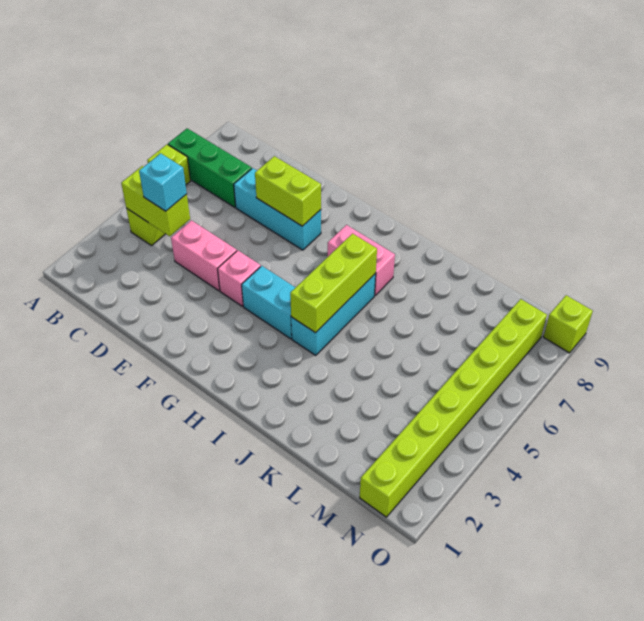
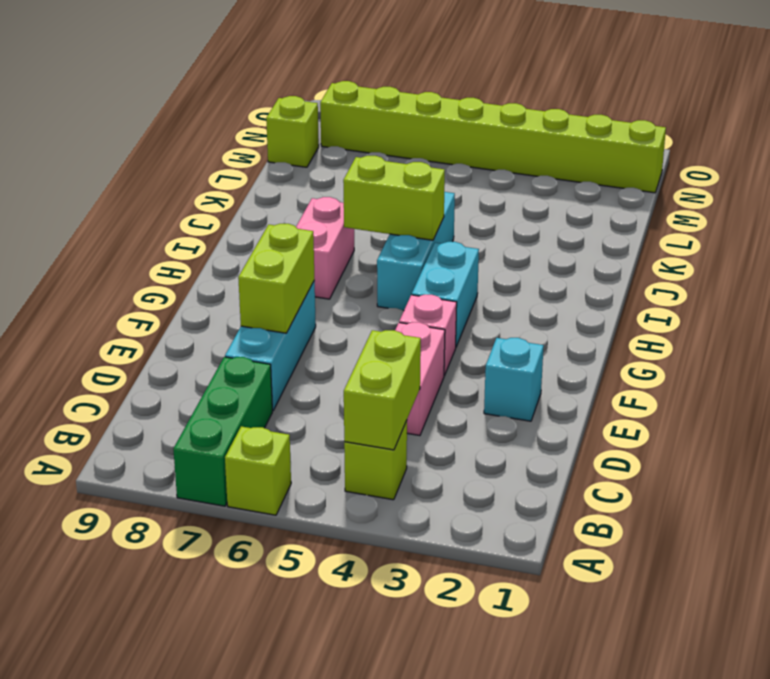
cyan brick C4 level 3 -> cyan brick E2 level 1
cyan brick I4:I6 level 1 -> cyan brick H5:J5 level 1
lime brick I4:I6 level 2 -> lime brick I5:I6 level 2
lime brick O9 level 1 -> lime brick M9 level 1

